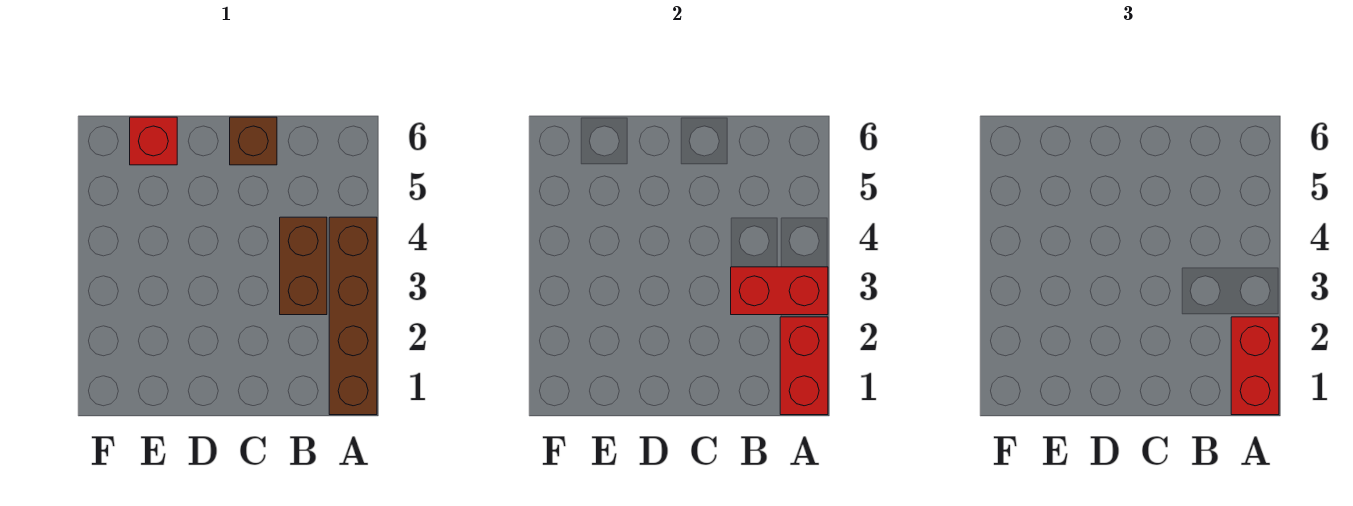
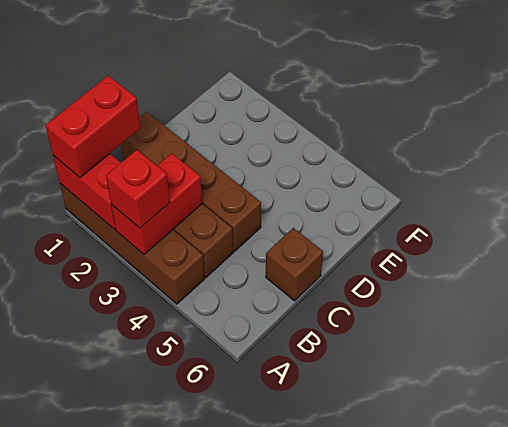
red brick A1:A2 level 3 -> red brick A1:B1 level 3
none -> brown brick C1:C4 level 1
red brick E6 level 1 -> red brick A3 level 3

